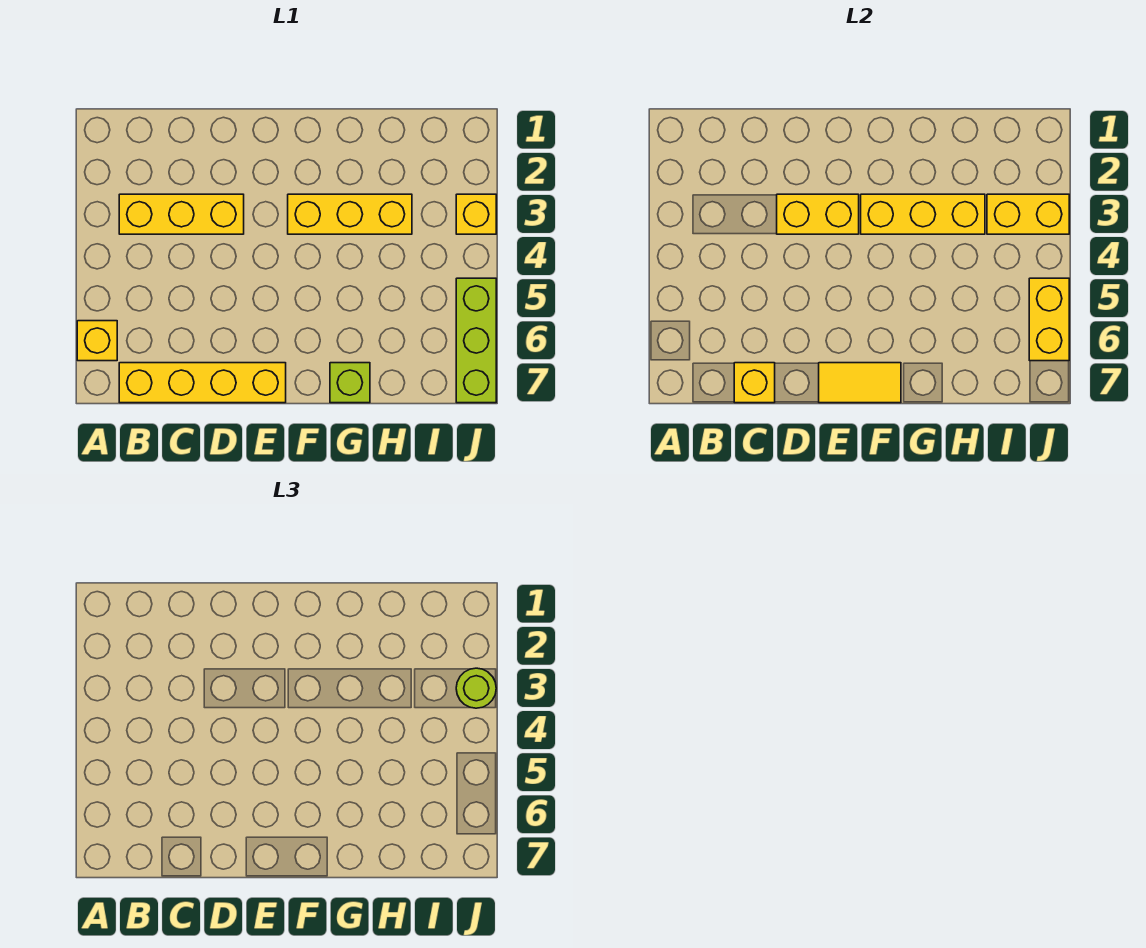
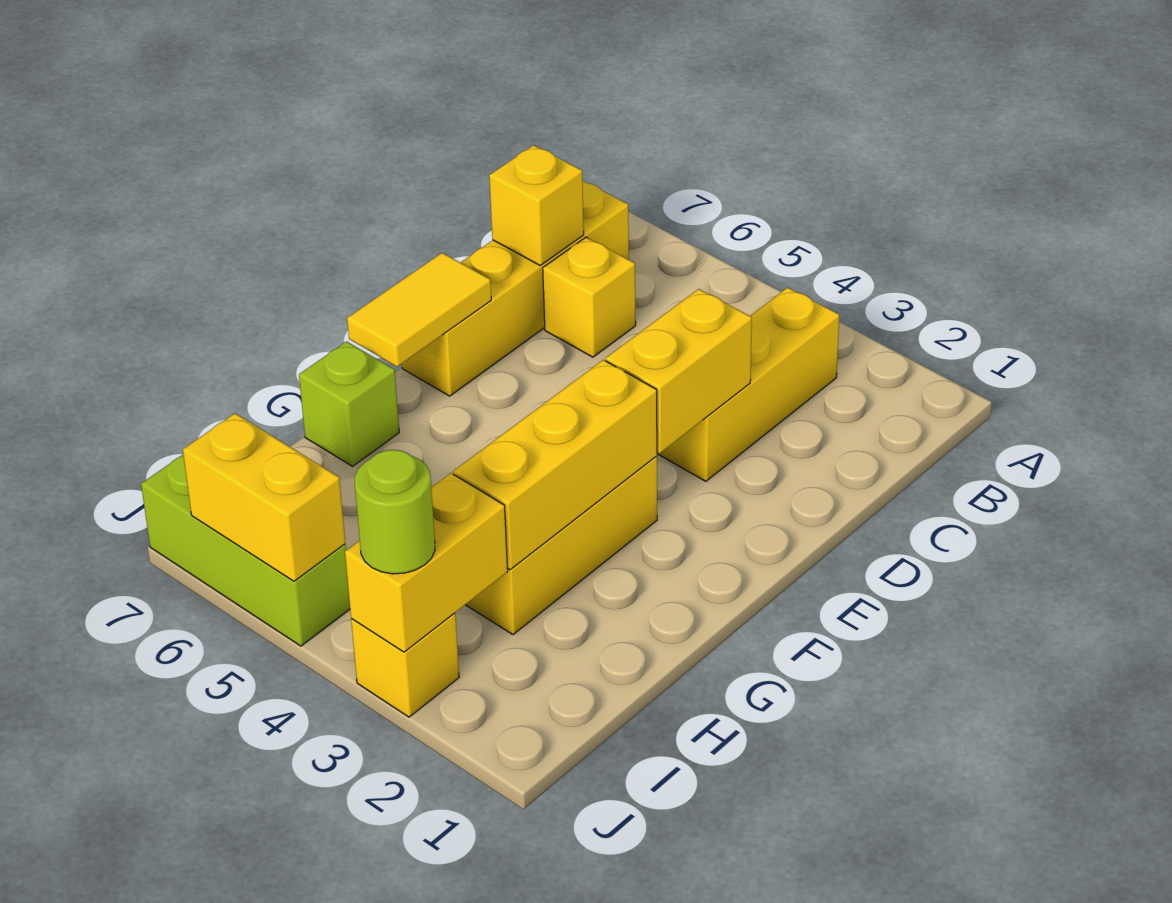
yellow brick A6 level 1 -> yellow brick C6 level 1

